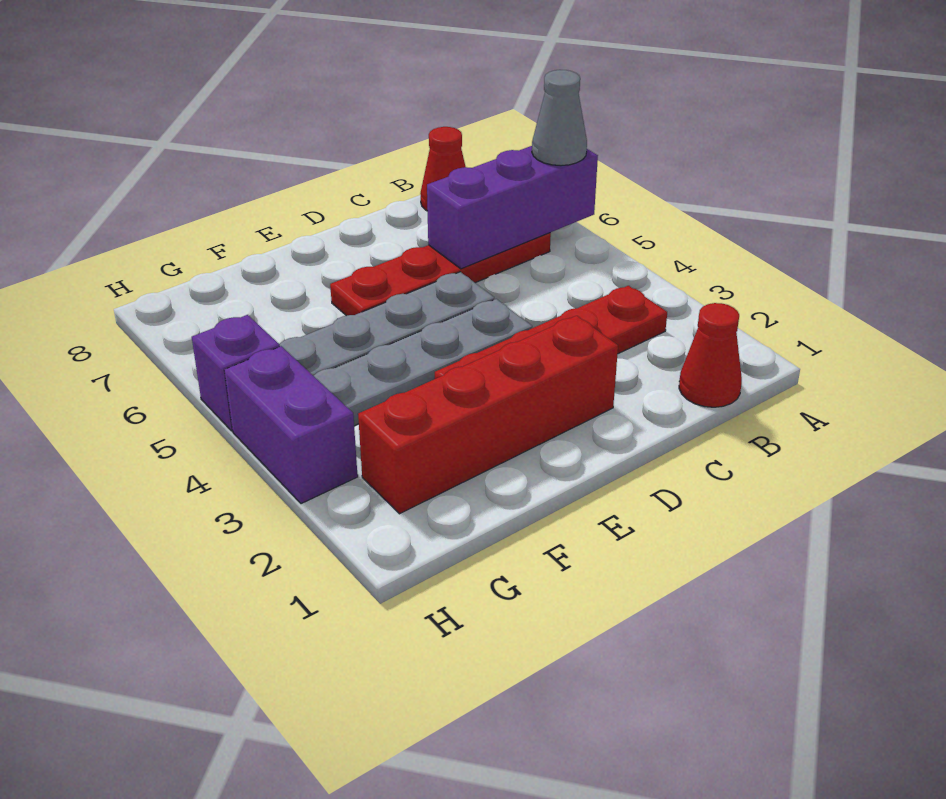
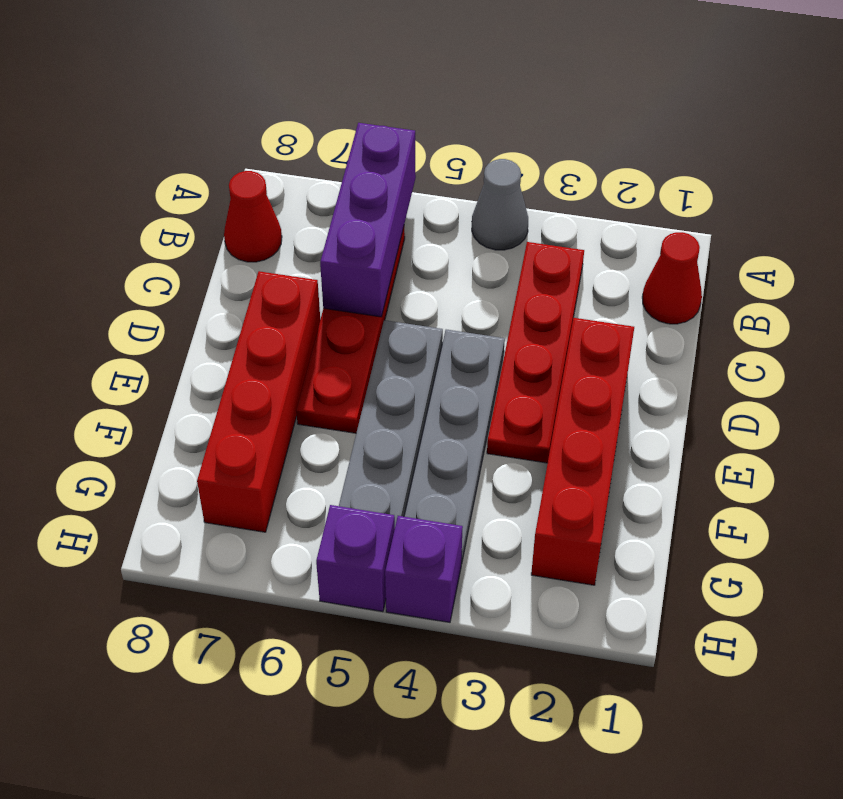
grey cone A6 level 3 -> grey cone A4 level 1
none -> red brick D7:G7 level 1
purple brick H3:H4 level 1 -> purple brick H4 level 1

